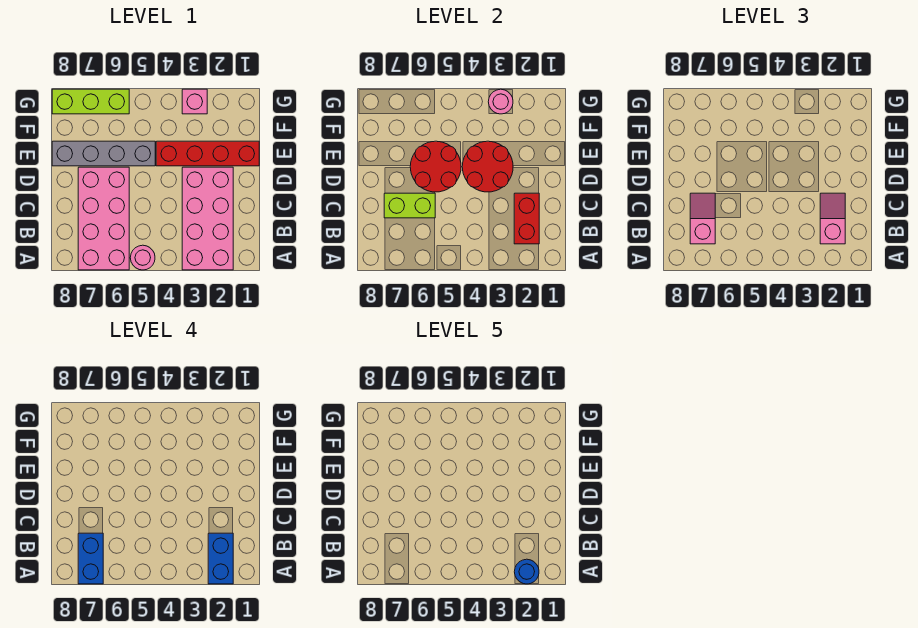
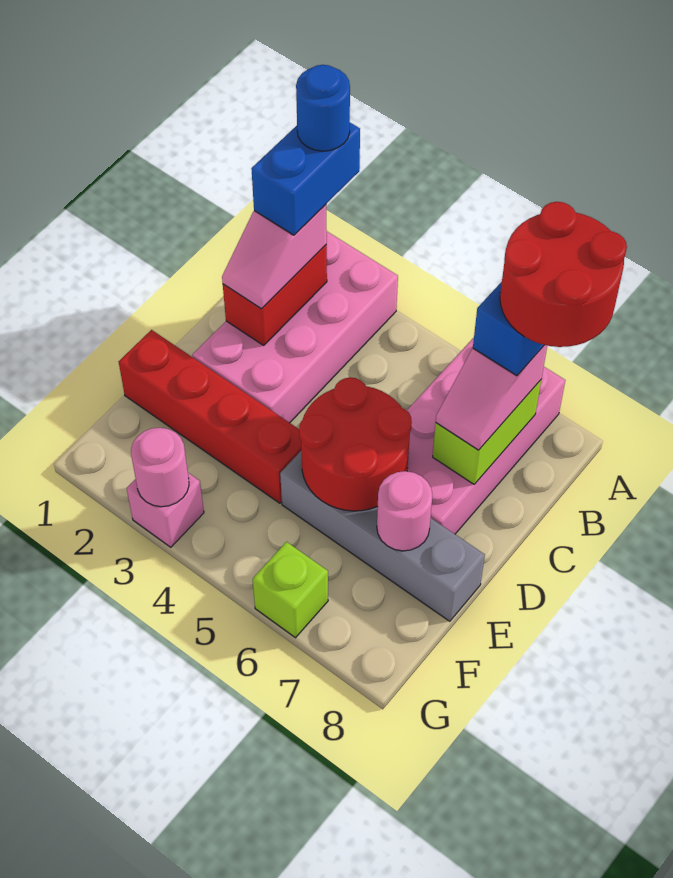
pink round brick A5 level 1 -> pink round brick E7 level 2
lime brick C6:C7 level 2 -> lime brick B7:C7 level 2
red round brick D3:E4 level 2 -> red round brick A7:B8 level 5
lime brick G6:G8 level 1 -> lime brick G6 level 1

